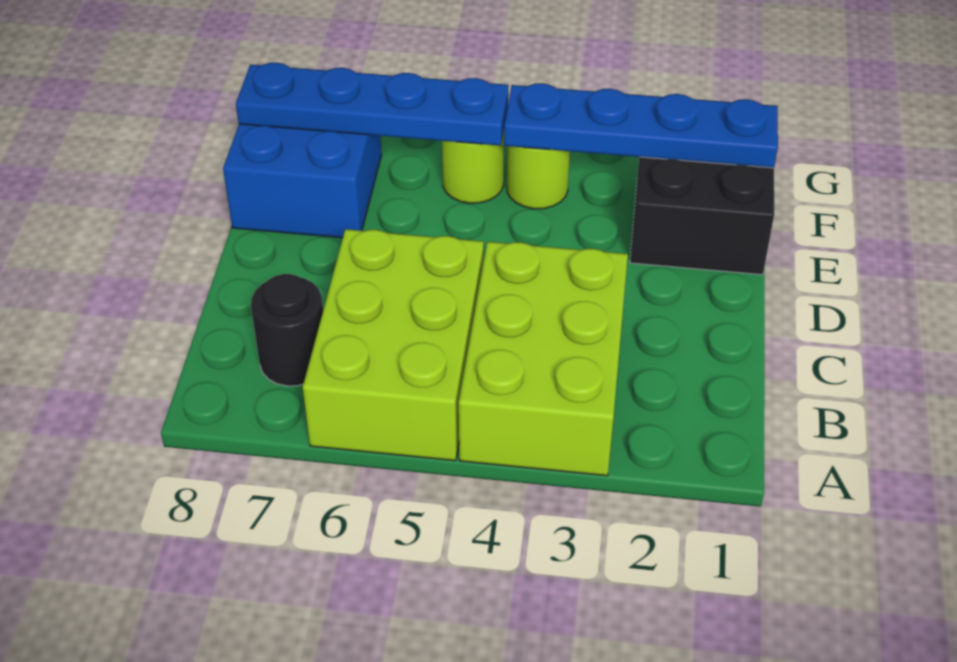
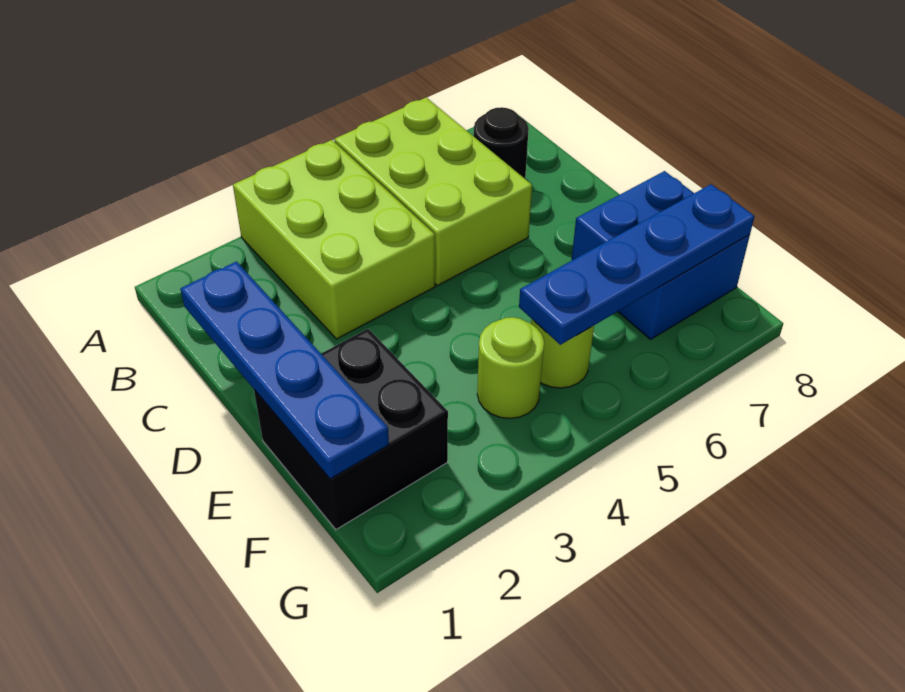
blue plate F1:F4 level 2 -> blue plate C1:F1 level 2

